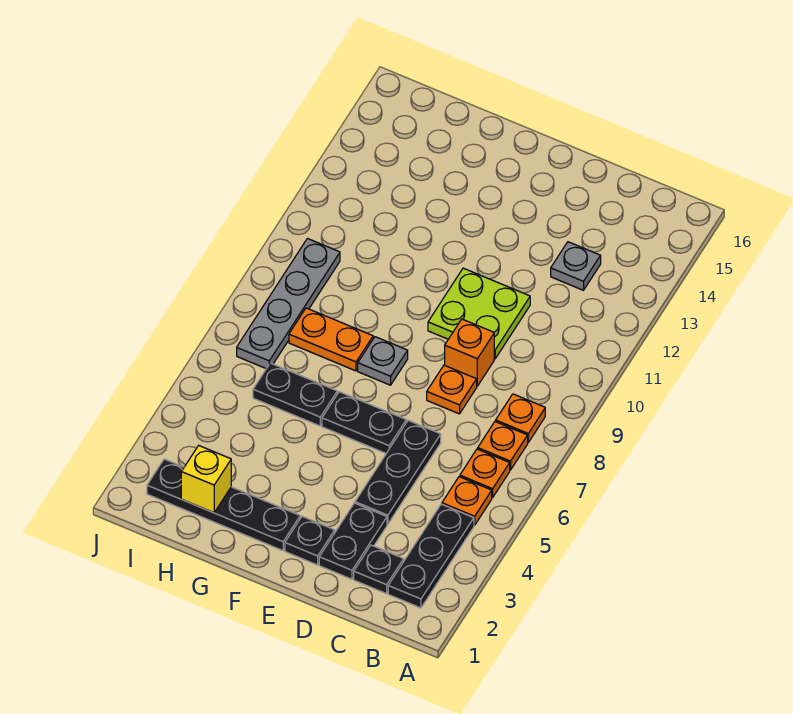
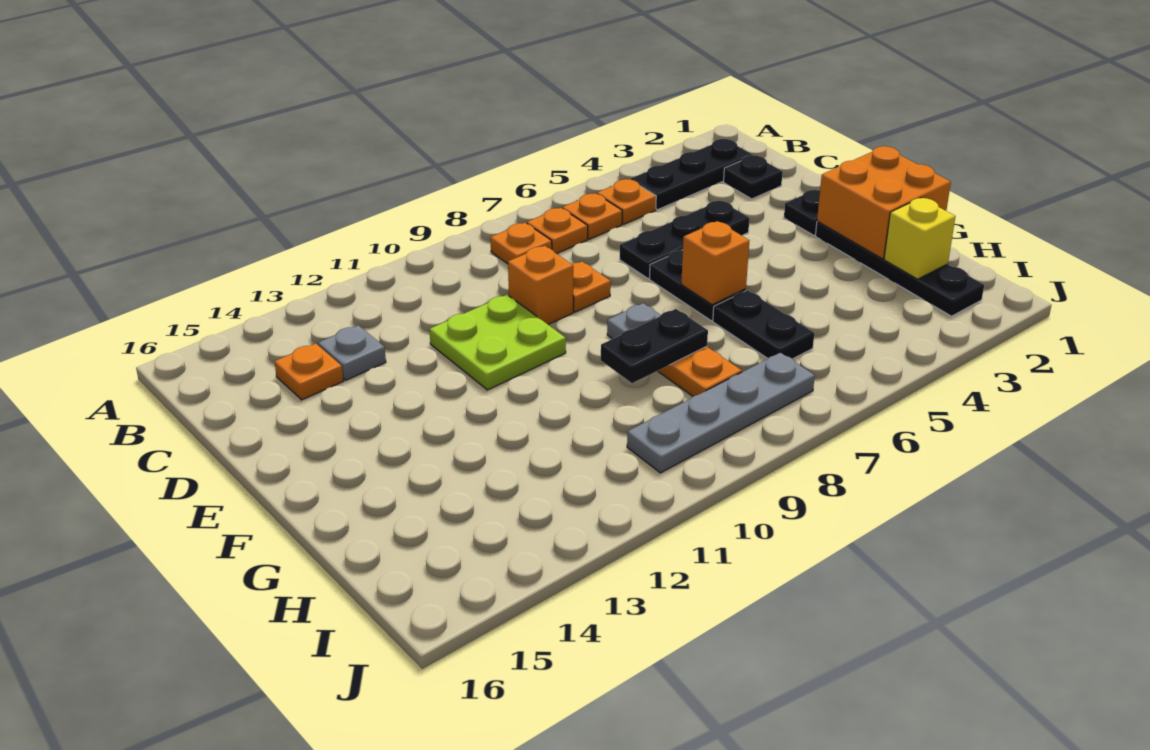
none -> orange plate C14 level 1
black plate D2:D3 level 1 -> black plate G8:G9 level 2
none -> orange brick F1:G2 level 2
none -> orange brick F6 level 2

